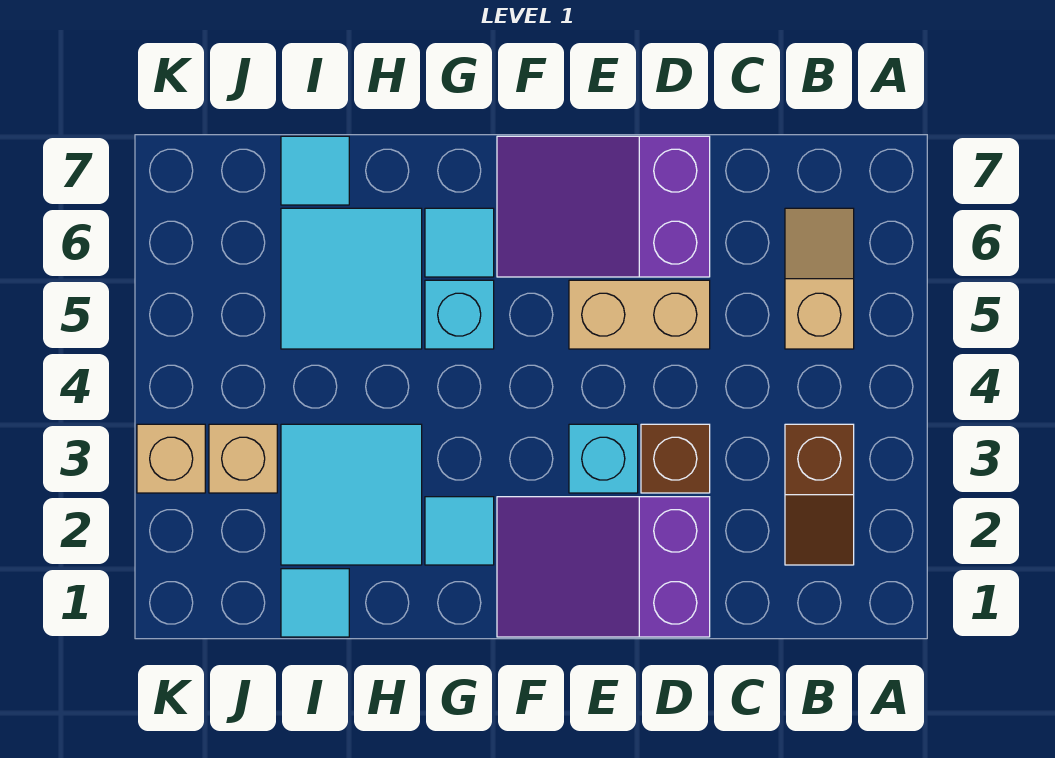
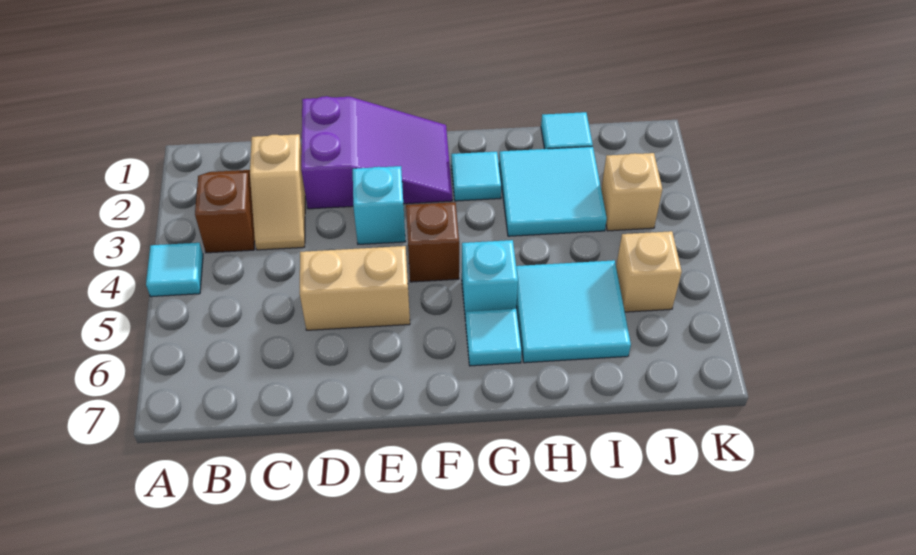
tan slope B5:B6 level 1 top 5 -> tan slope C2:C3 level 1 top 2
brown brick D3 level 1 -> brown brick F4 level 1
purple slope D6:F7 level 1 top D -> none
cyan tile I7 level 1 -> cyan tile A4 level 1
tan brick K3 level 1 -> tan brick J5 level 1

